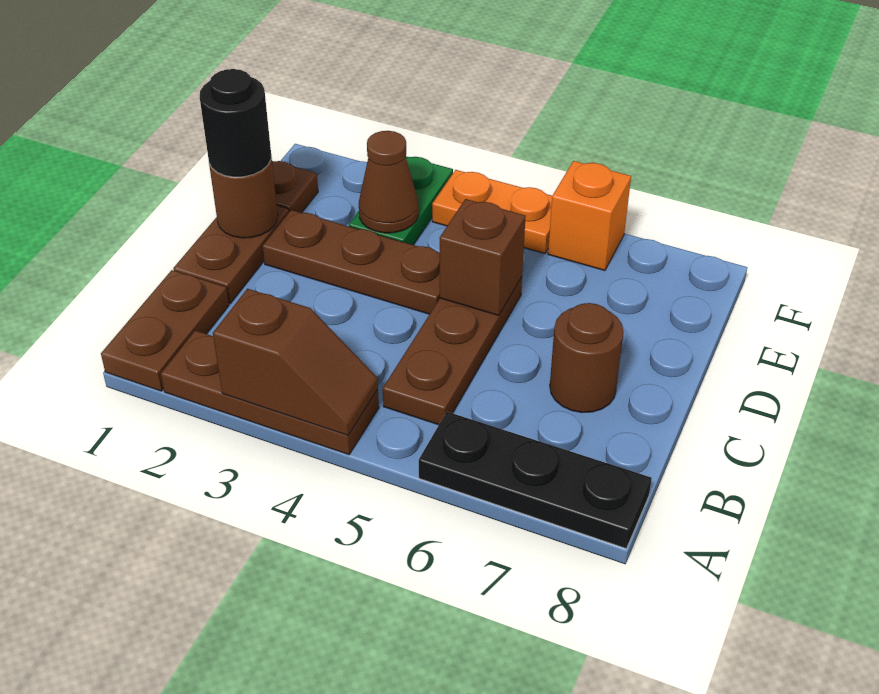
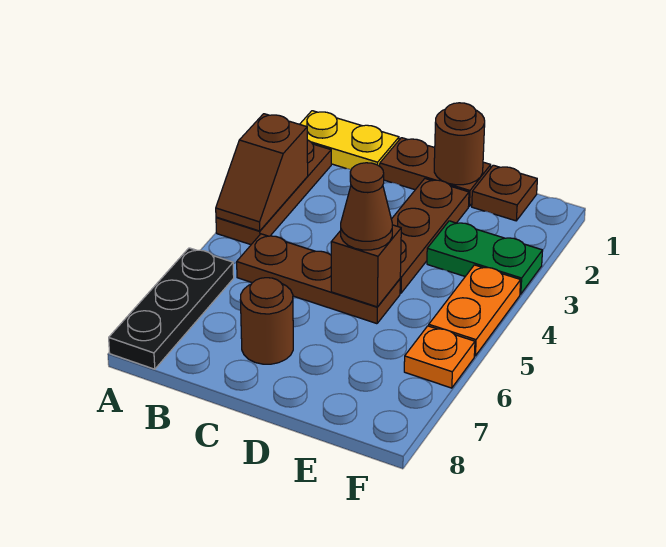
brown plate A1:B1 level 1 -> yellow plate A1:B1 level 1
black round brick D1 level 3 -> none
brown cone E3 level 2 -> brown cone D5 level 3
orange brick F6 level 1 -> orange plate F6 level 1

